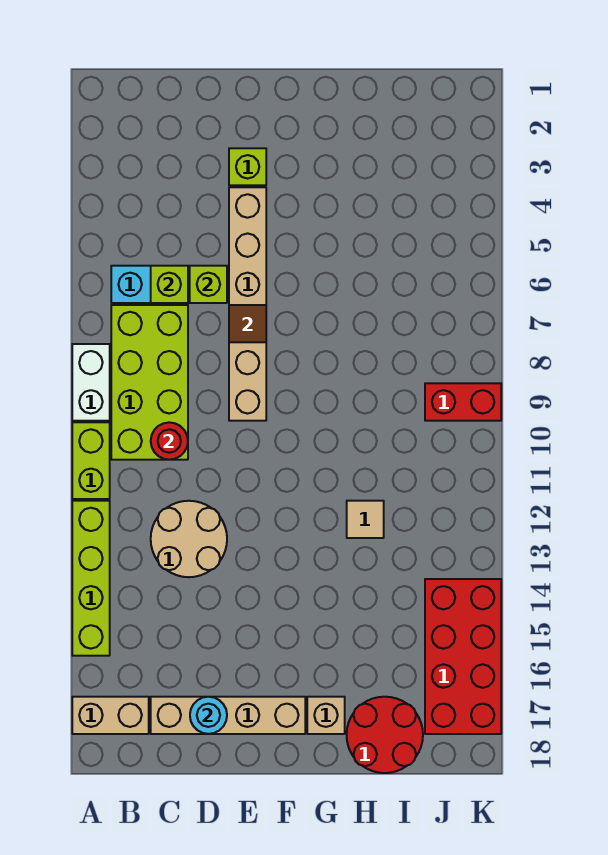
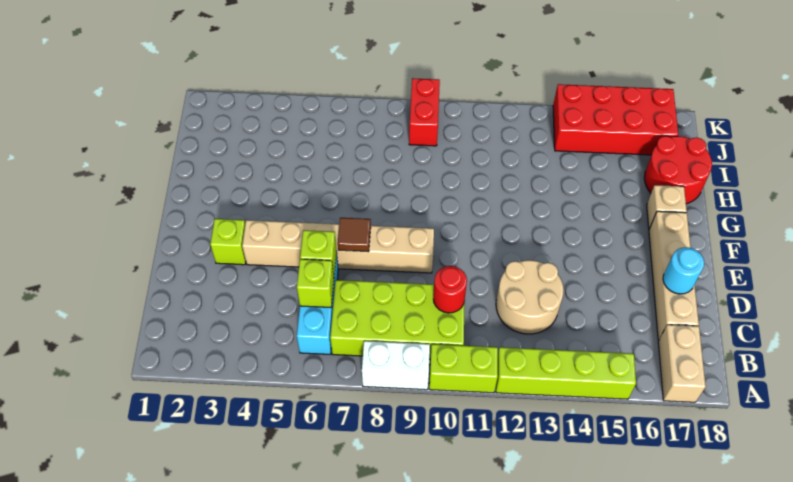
tan tile H12 level 1 -> none

